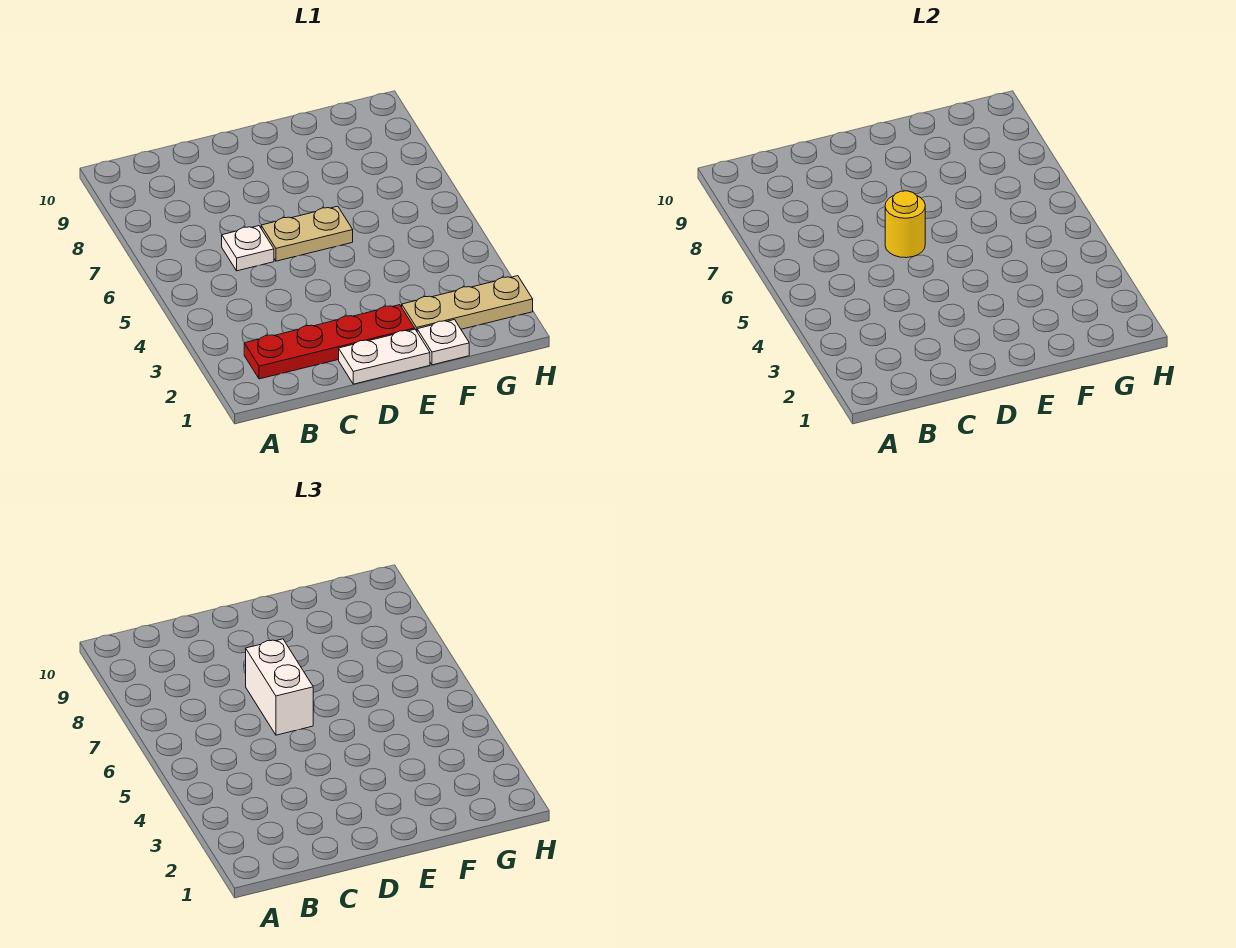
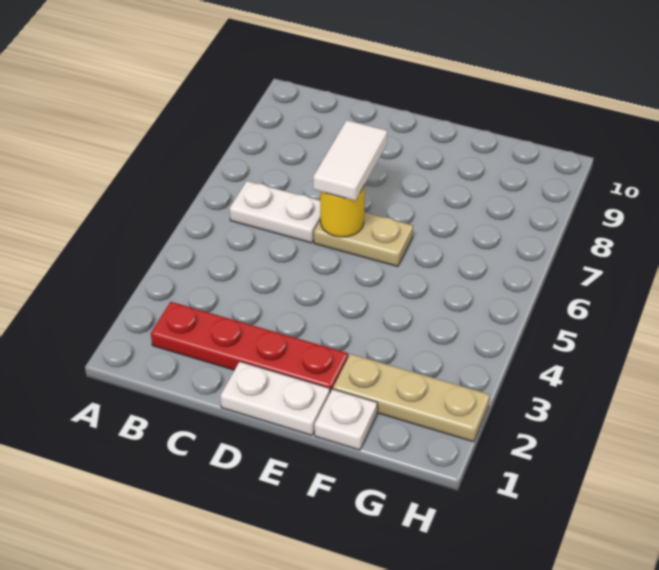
white plate C6 level 1 -> white plate B6:C6 level 1
white brick D6:D7 level 3 -> white tile D6:D7 level 3

